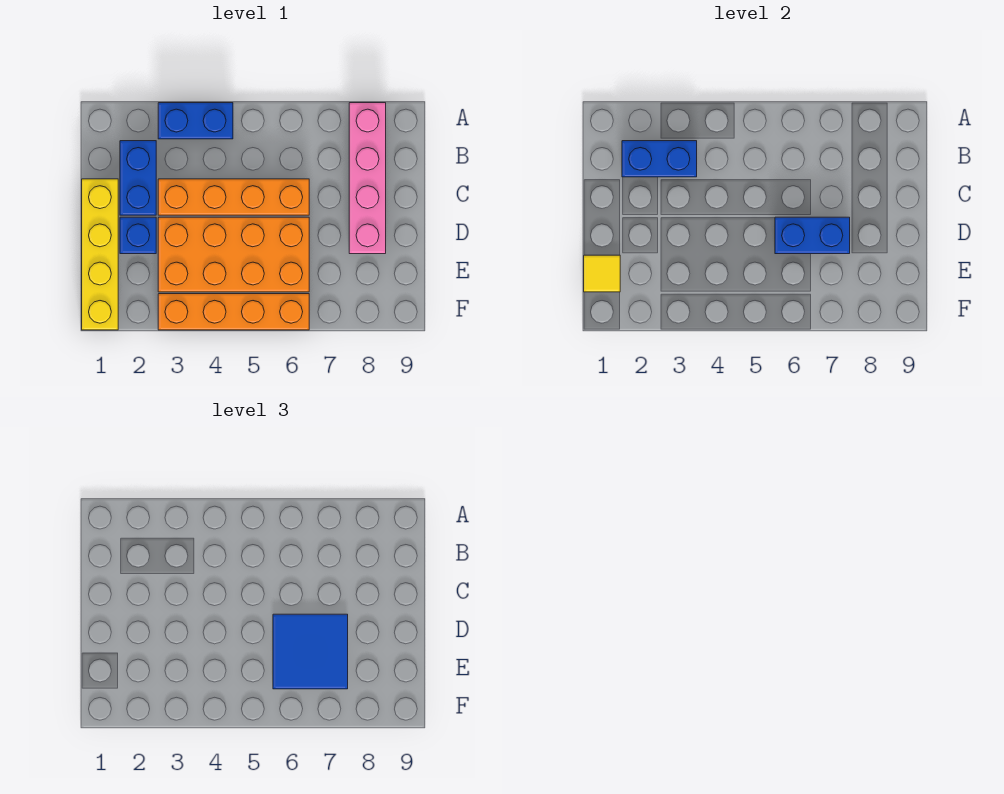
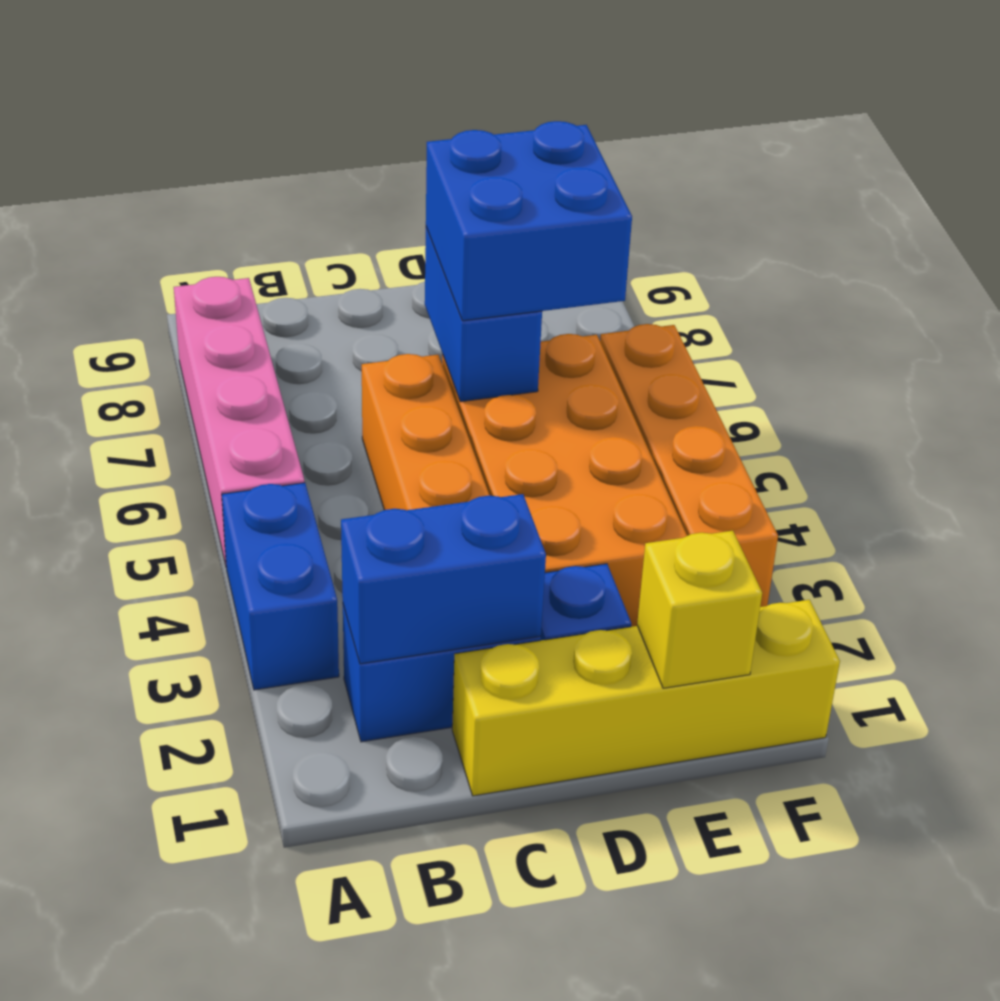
pink brick A8:D8 level 1 -> pink brick A5:A8 level 1
blue brick B2:B3 level 2 -> blue brick B2:C2 level 2
blue tile D6:E7 level 3 -> blue brick D6:E7 level 3
yellow tile E1 level 2 -> yellow brick E1 level 2

